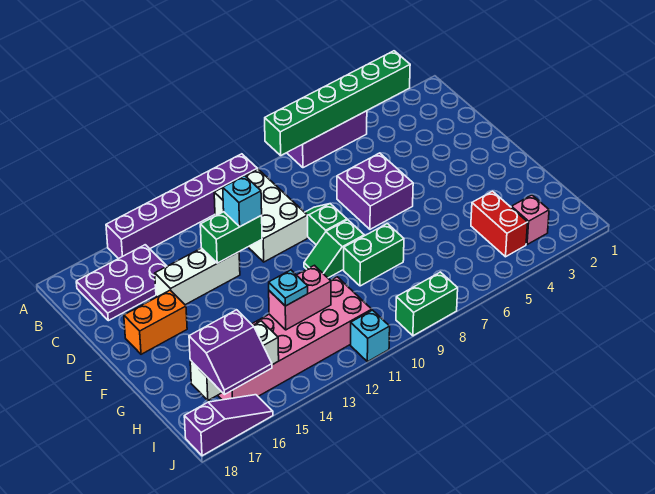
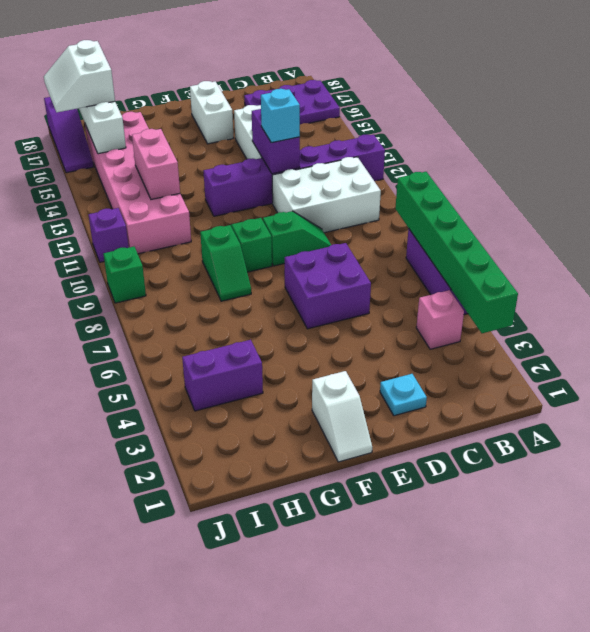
purple brick A10:A15 level 1 -> purple brick A12:F12 level 1
purple plate B15:C17 level 1 -> purple plate A16:C17 level 1
green brick D12:D13 level 2 -> purple brick D12:D13 level 2
orange brick E16:E17 level 1 -> white brick E16:E17 level 1
none -> white slope F1:F2 level 1 top 2
green brick G8:G9 level 1 -> green slope G8:G9 level 1 top 9
red brick H4:I4 level 1 -> purple brick H4:I4 level 1
cyan plate H13 level 3 -> cyan plate D2 level 1
pink brick I3 level 1 -> pink brick B4 level 1
purple slope I16:J17 level 3 top I -> white slope I16:J17 level 3 top I
green brick J8:J9 level 1 -> green brick J9 level 1
cyan brick J11 level 1 -> purple brick J11 level 1

